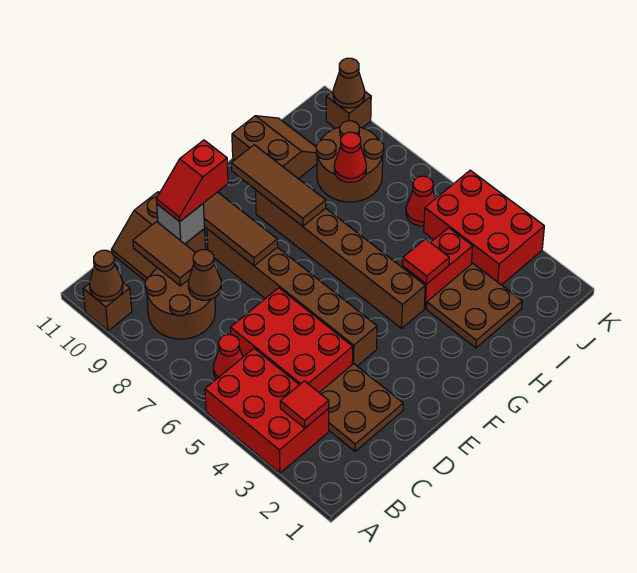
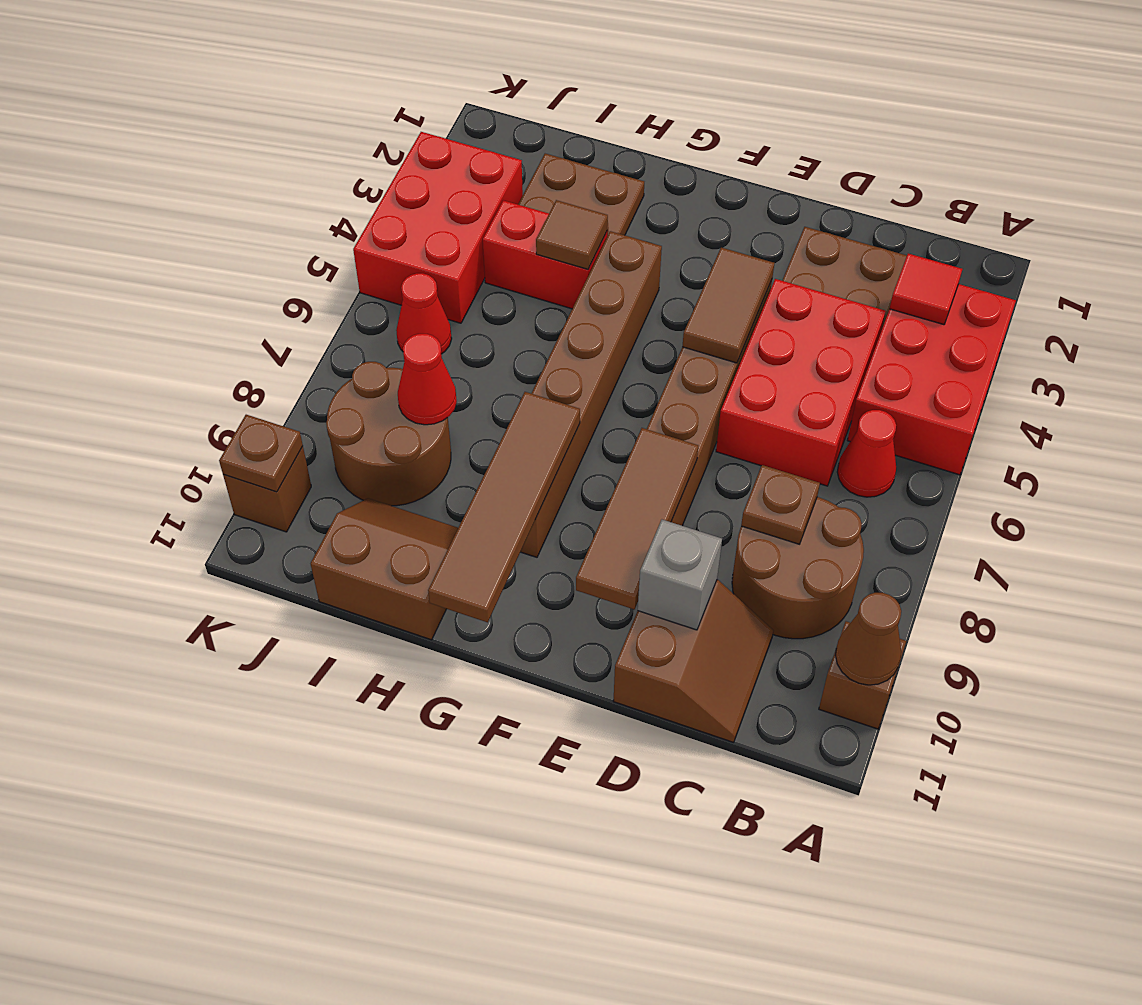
brown cone C8 level 2 -> brown plate C8 level 2
brown tile C9:C10 level 2 -> brown tile E4:E5 level 2
red slope D10:E10 level 3 top E -> none
brown tile G8:G10 level 2 -> brown tile G8:G11 level 2
red tile H4 level 2 -> brown tile H4 level 2
brown slope H10:I11 level 1 top H -> brown slope H10:I11 level 1 top 11
brown cone K10 level 2 -> brown plate K10 level 2

